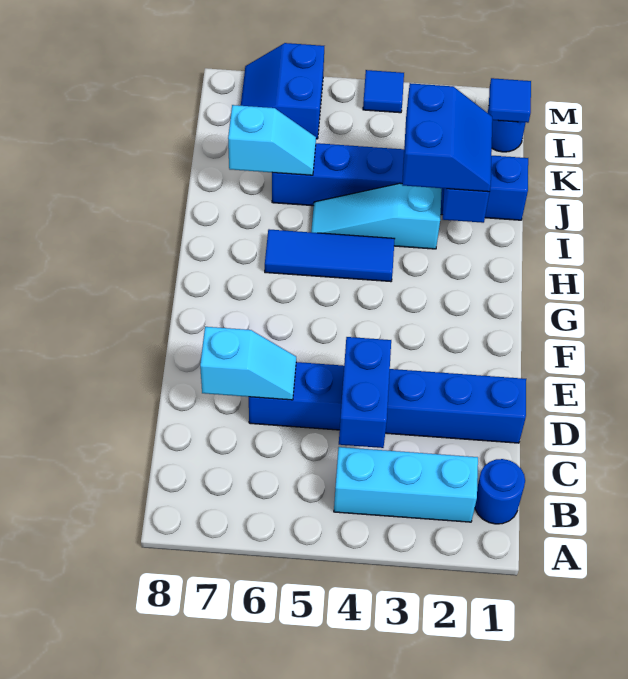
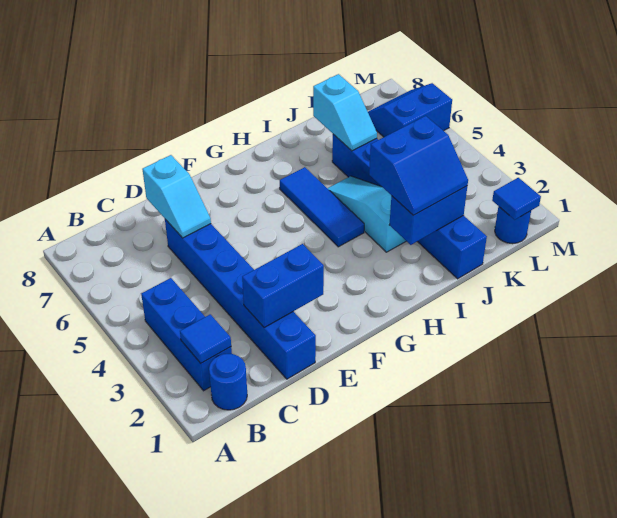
cyan brick B2:B4 level 1 -> blue brick B2:B4 level 1
blue brick C4:D4 level 2 -> blue brick D2:E2 level 2
blue tile M4 level 1 -> blue tile B2 level 2

